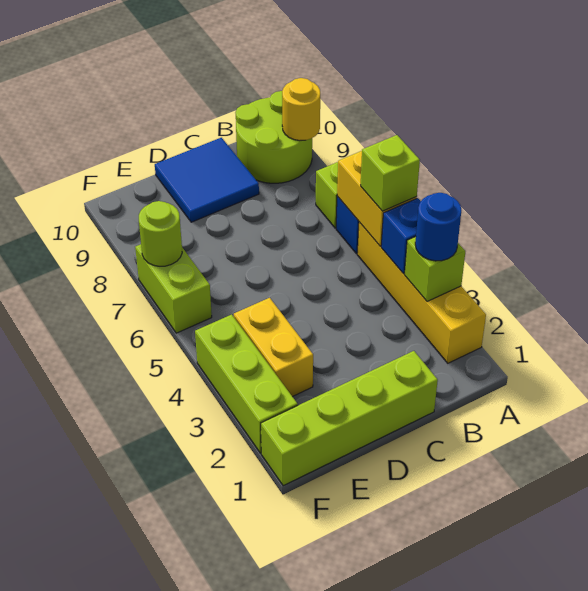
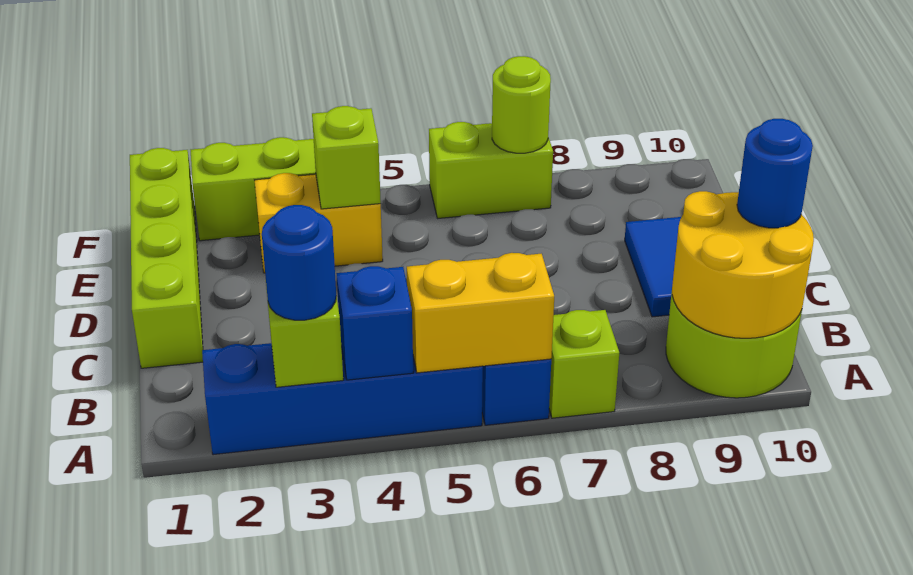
yellow brick A2:A5 level 1 -> blue brick A2:A5 level 1
lime brick A5 level 3 -> lime brick E4 level 2
yellow round brick A9 level 2 -> yellow round brick A9:B10 level 2
none -> blue round brick B10 level 3

